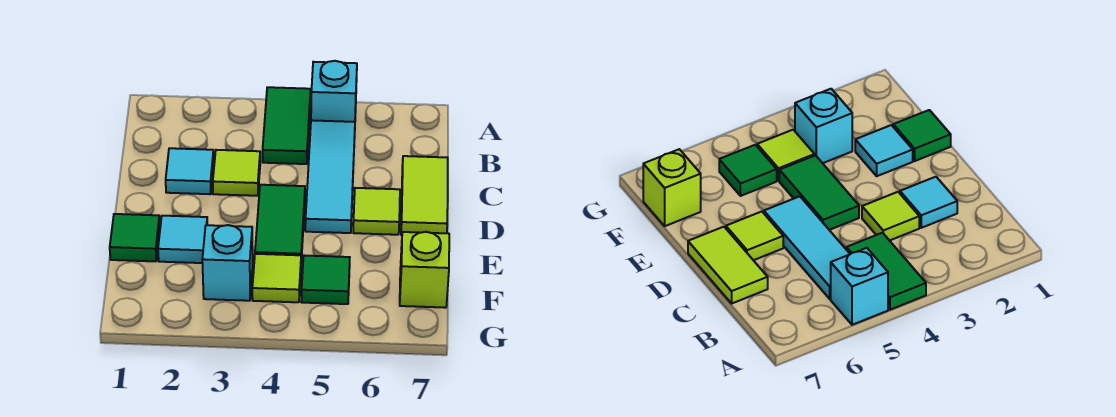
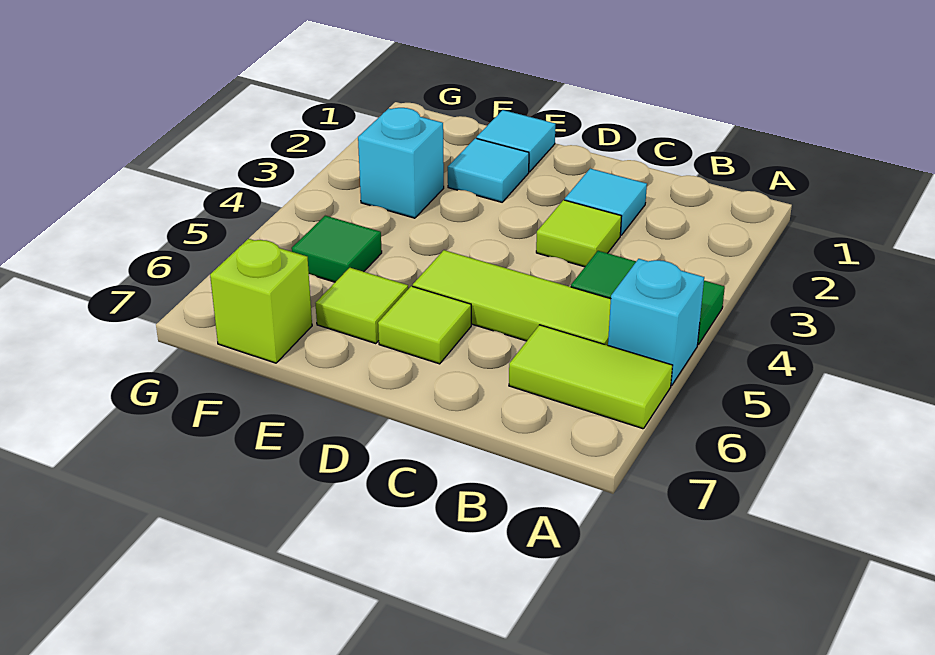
cyan tile B5:D5 level 1 -> lime tile B5:D5 level 1
lime tile C7:D7 level 1 -> lime tile A6:B6 level 1
green tile D4:E4 level 1 -> none
green tile E1 level 1 -> cyan tile E1 level 1
lime tile F4 level 1 -> lime tile E6 level 1

